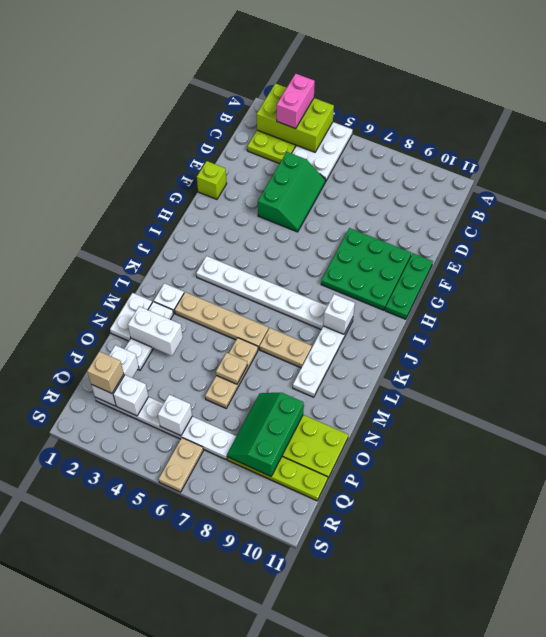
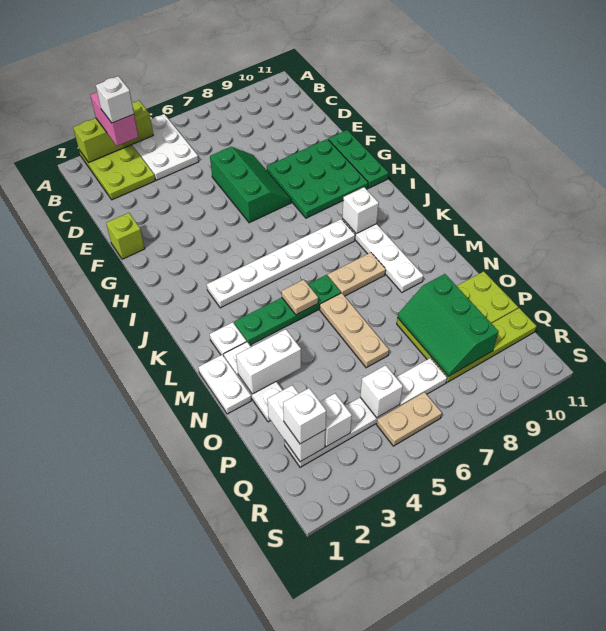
lime brick A2:B4 level 2 -> lime brick A2:A4 level 2
none -> white brick B3 level 4
green slope D4:F5 level 1 top 4 -> green slope E6:G7 level 1 top 6
tan plate L3:L6 level 1 -> green plate L3:L6 level 1
tan plate N6 level 2 -> tan plate L5 level 2
tan brick Q2 level 3 -> white brick Q2 level 3
tan plate R6:S6 level 1 -> tan plate R5:R6 level 1

